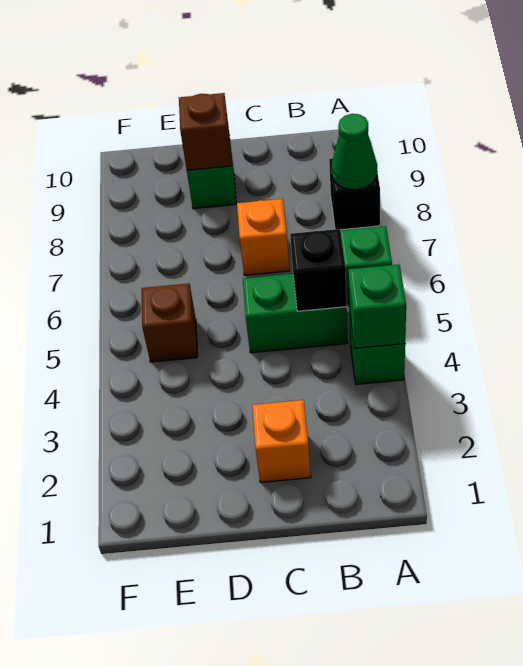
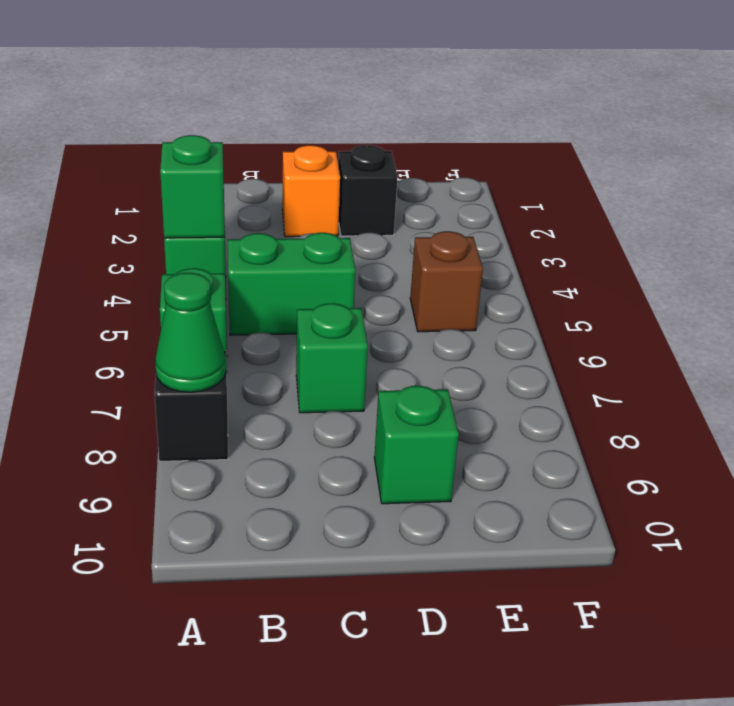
black brick B5 level 2 -> black brick D2 level 1
orange brick C7 level 1 -> green brick C7 level 1
brown brick D9 level 2 -> none

